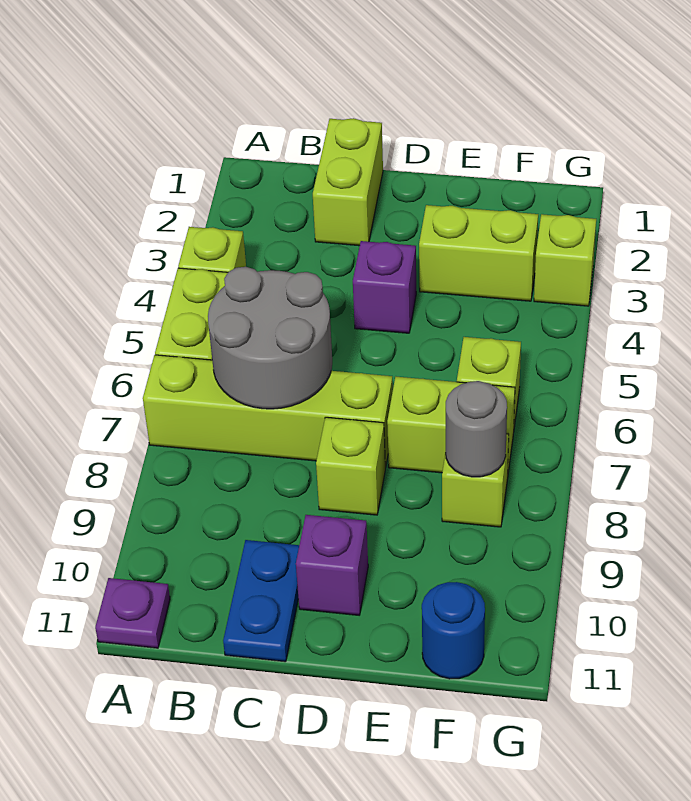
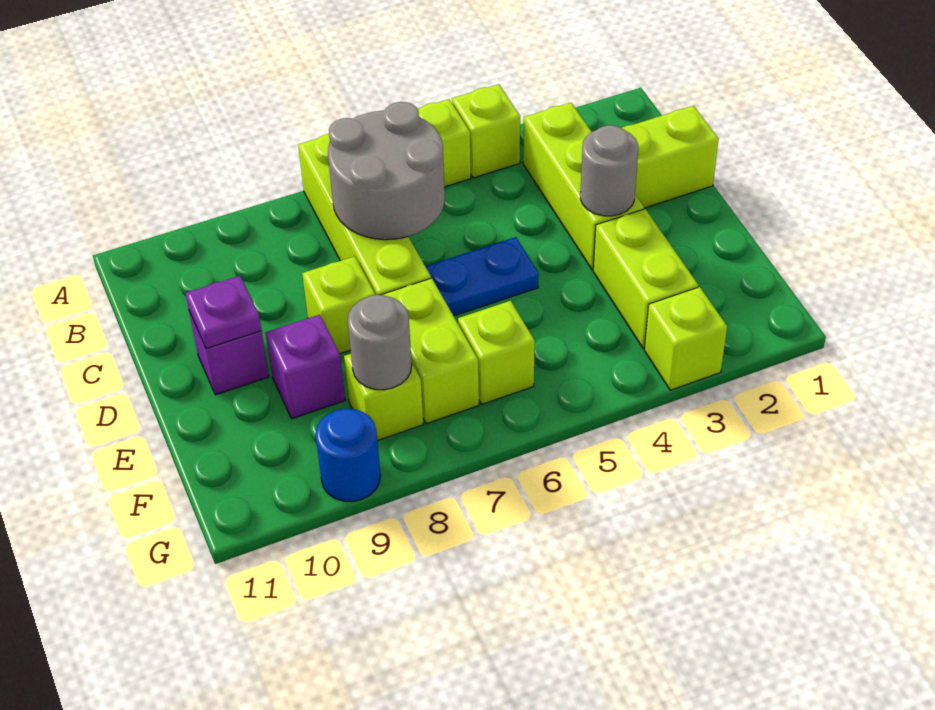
purple plate A11 level 1 -> purple plate D10 level 2
none -> lime brick B3:D3 level 1
blue plate C10:C11 level 1 -> blue plate D5:D6 level 1
none -> grey round brick D3 level 2
purple brick D4 level 1 -> purple brick E9 level 1
blue round brick F11 level 1 -> blue round brick G9 level 1

